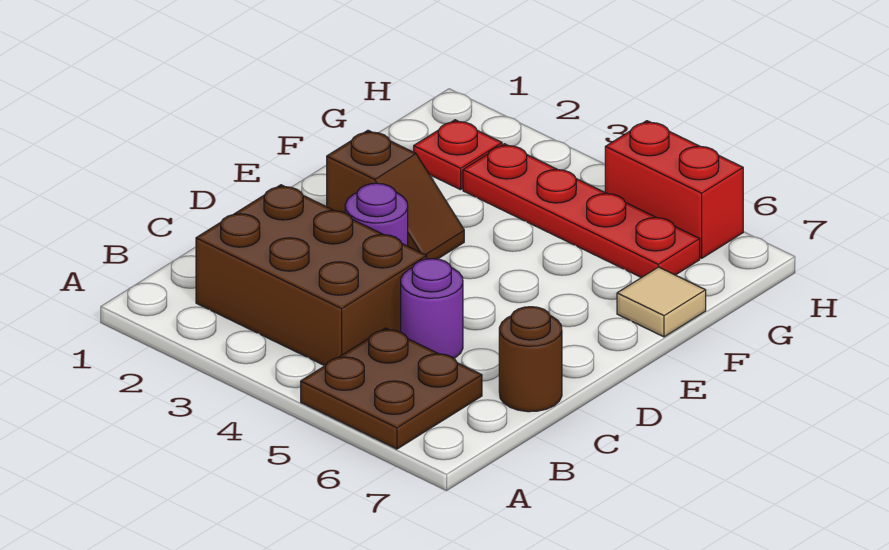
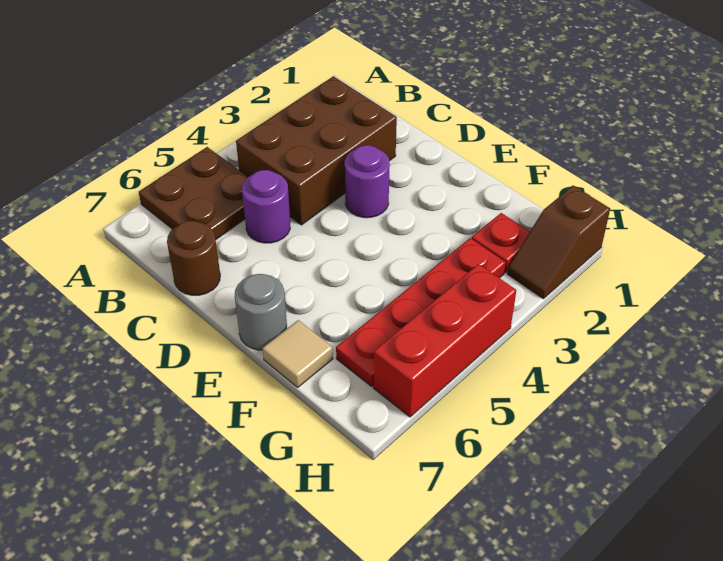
brown slope E2:E3 level 1 top 2 -> brown slope H1:H2 level 1 top 1
none -> grey round brick E7 level 1
red brick H5:H6 level 1 -> red brick H4:H6 level 1

